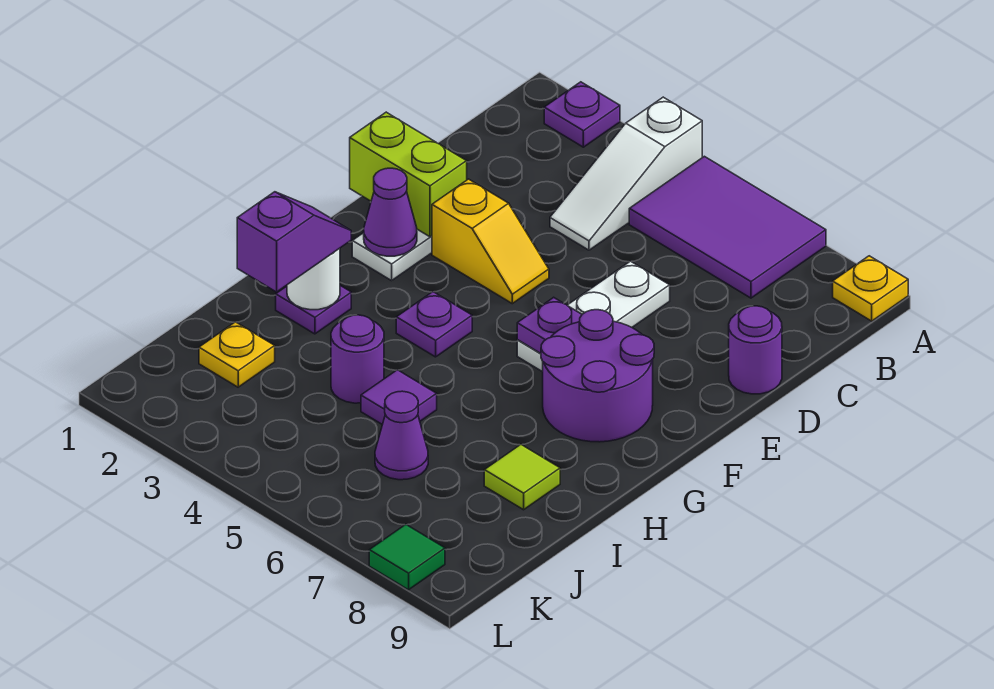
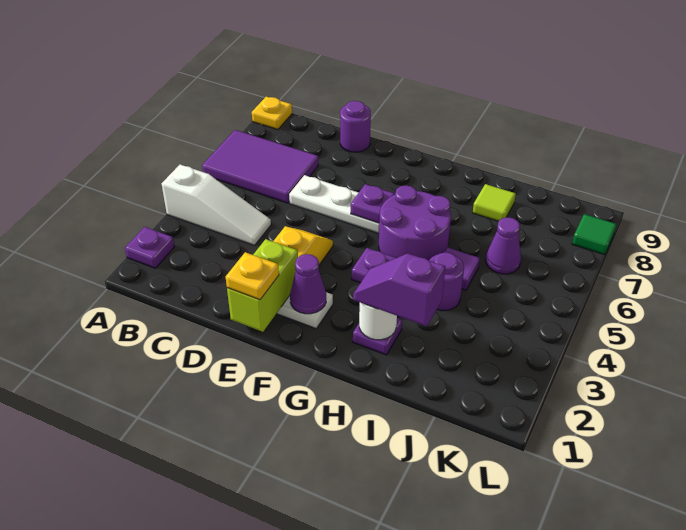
purple tile A5:B7 level 1 -> purple tile A6:C7 level 1
purple round brick F7:G8 level 1 -> purple round brick G5:H6 level 1
yellow plate J2 level 1 -> yellow plate E1 level 3

